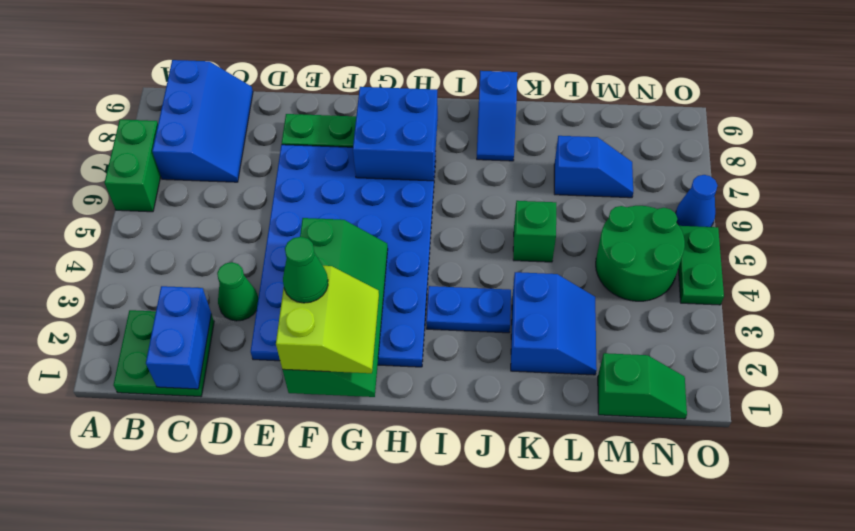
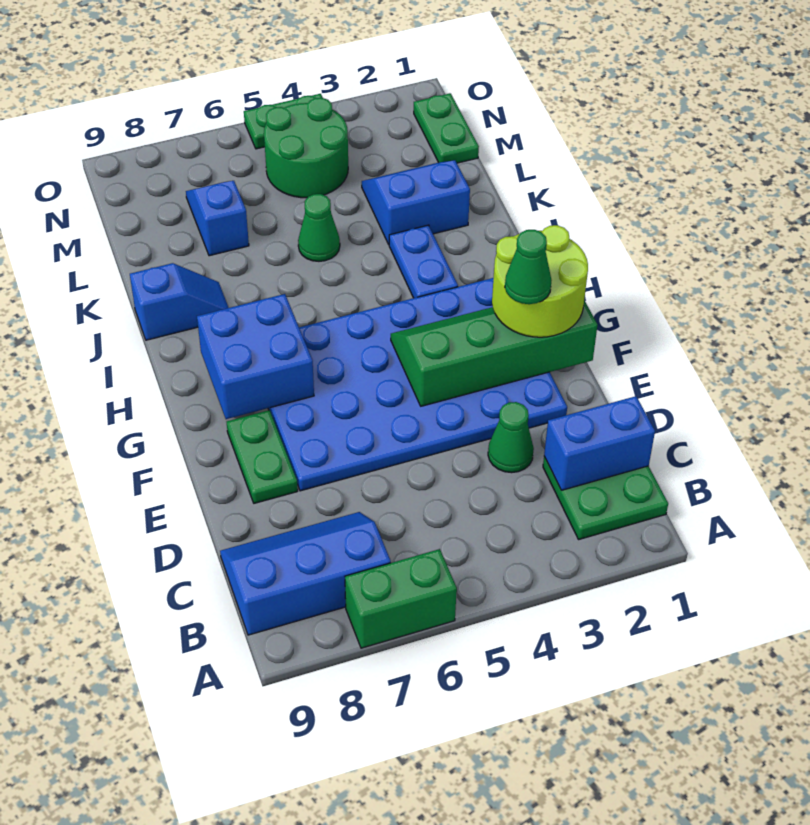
lime slope F1:G2 level 3 top F -> lime round brick F1:G2 level 3
green brick K5 level 1 -> green cone K5 level 1
green slope M1:N1 level 1 top M -> green plate M1:N1 level 1
blue cone O6 level 1 -> none

